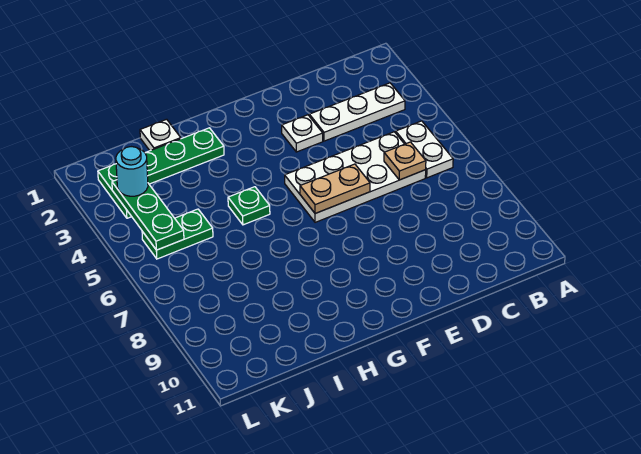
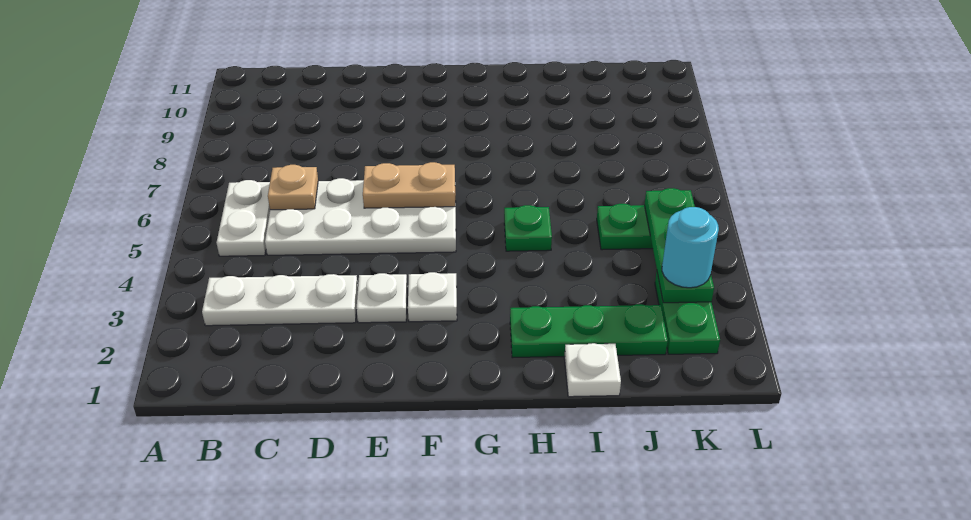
none -> white plate F3 level 1

